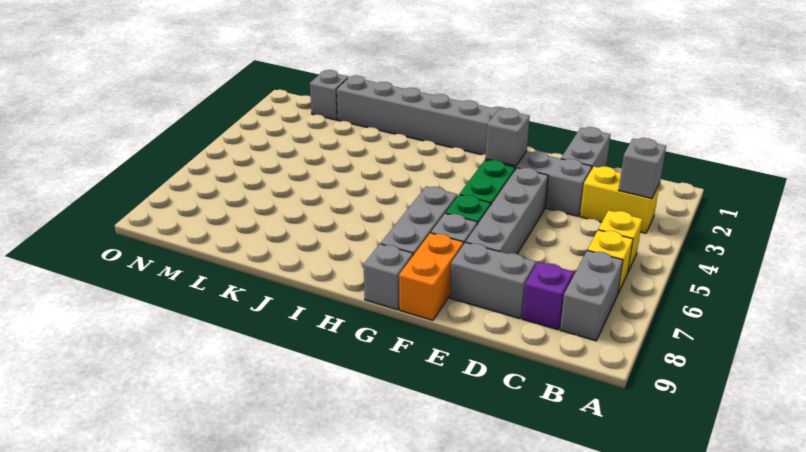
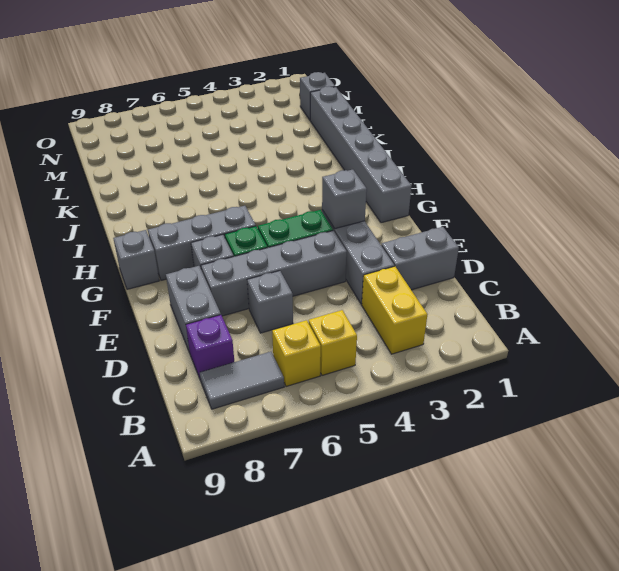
grey brick B3 level 2 -> grey brick D6 level 1
grey brick B7:B8 level 1 -> grey tile B7:B8 level 1
orange brick F8:F9 level 1 -> none

